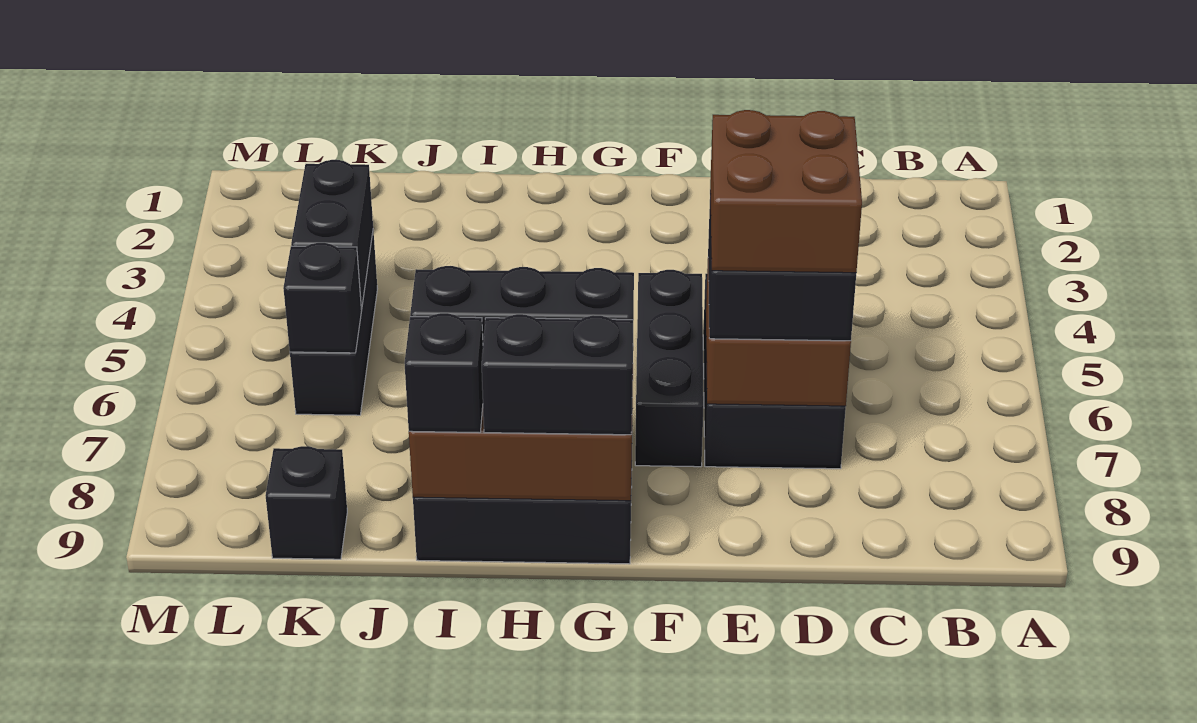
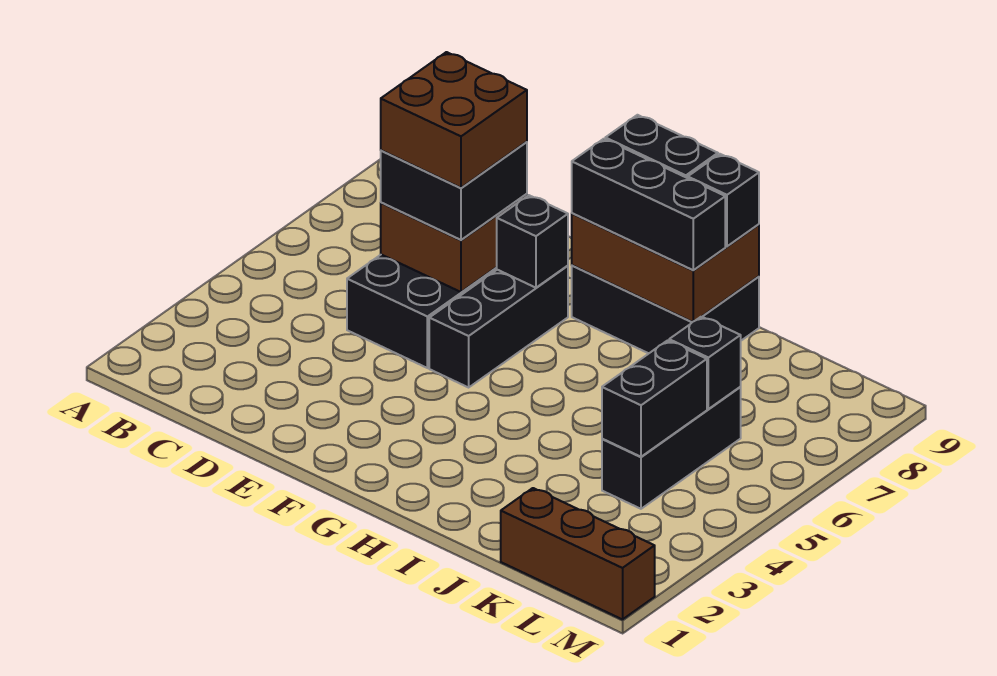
none -> brown brick K1:M1 level 1
black brick K9 level 1 -> black brick F7 level 2

